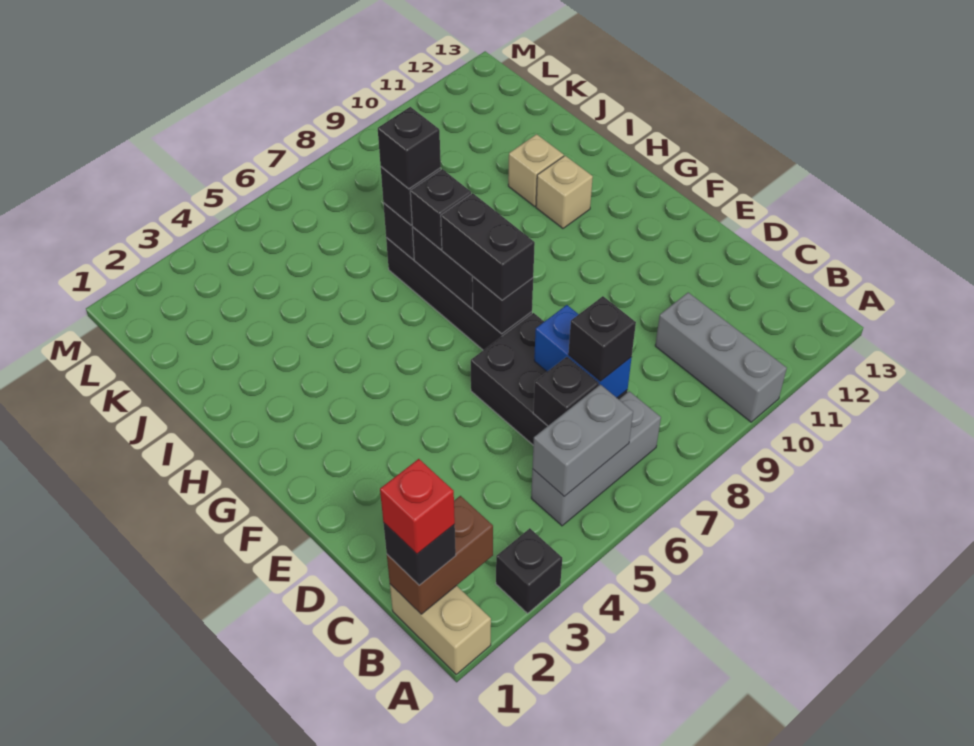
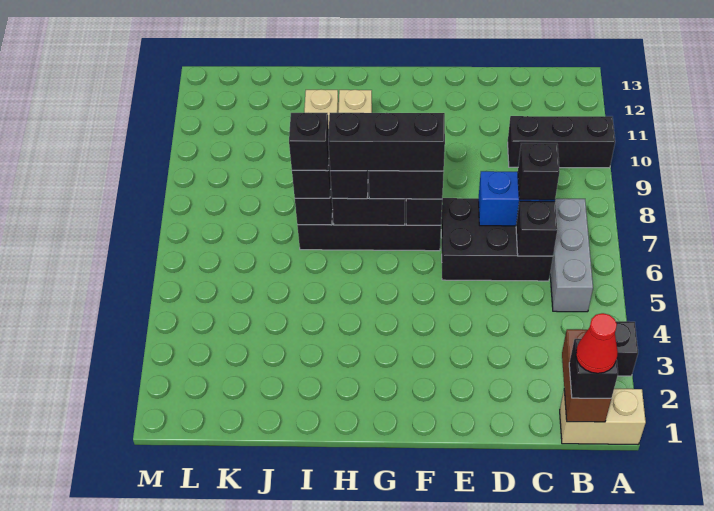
grey brick A10:C10 level 1 -> black brick A10:C10 level 1
red brick B1 level 4 -> red cone B1 level 4
grey brick B5:B6 level 2 -> none
none -> black brick F7:H7 level 4

